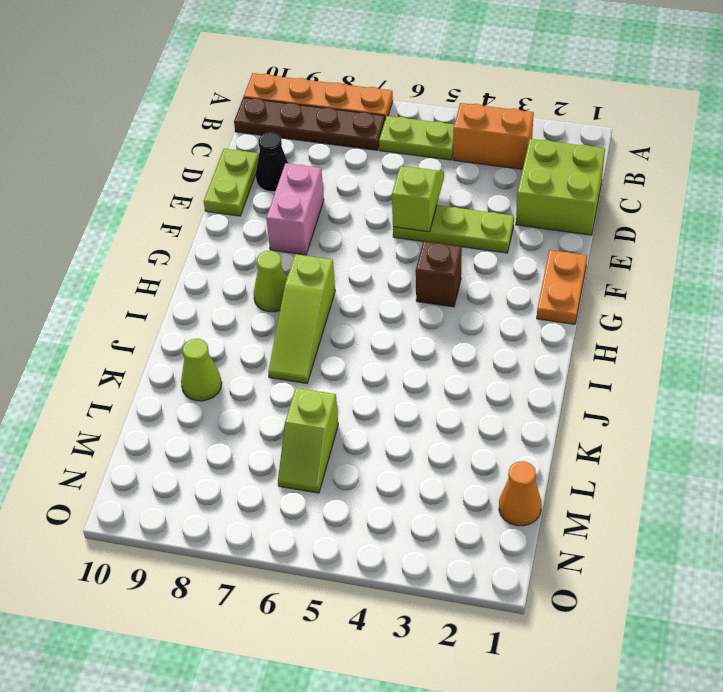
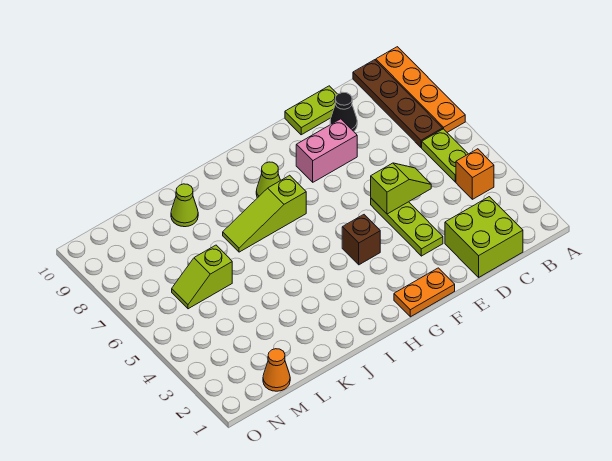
orange brick B3:B4 level 1 -> orange brick B4 level 1

